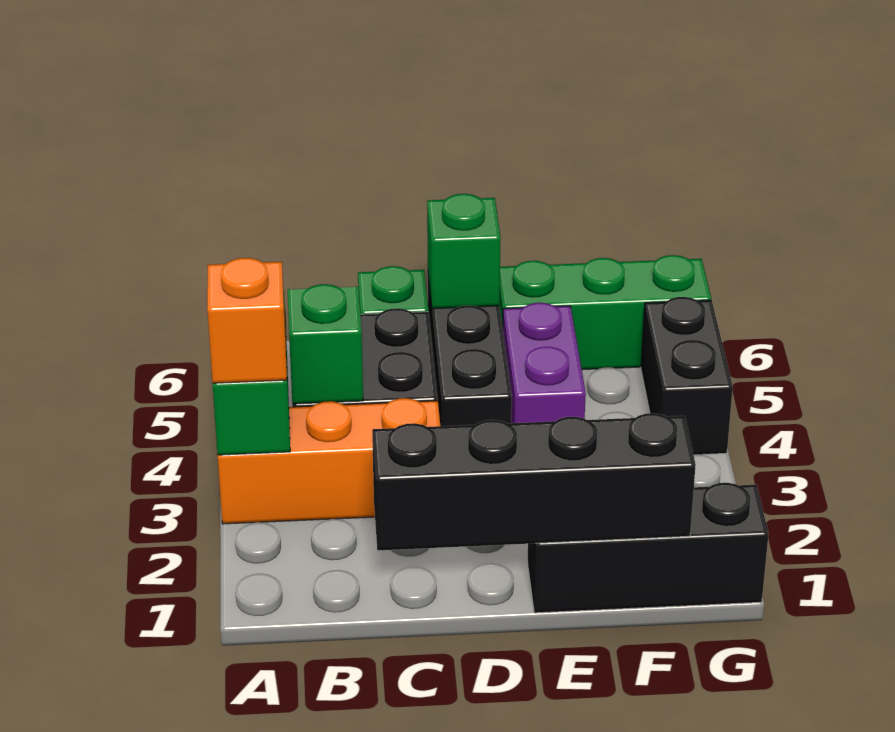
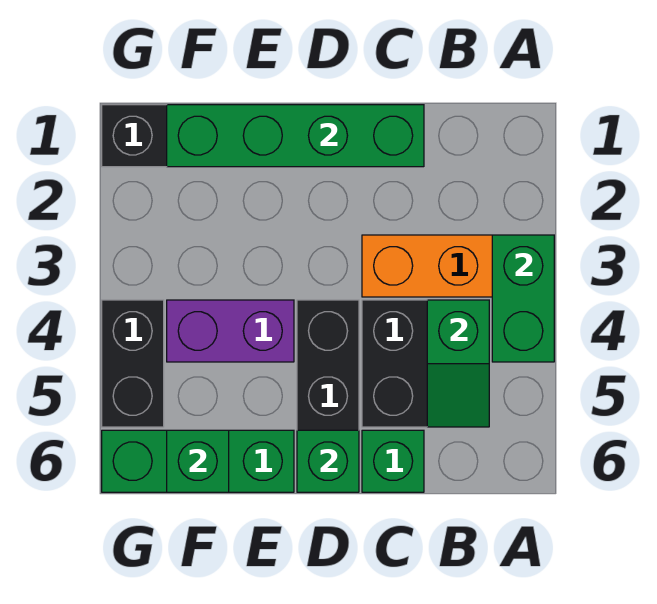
orange brick A3 level 3 -> none
black brick C1:F1 level 2 -> green brick C1:F1 level 2
purple brick E4:E5 level 1 -> purple brick E4:F4 level 1
none -> green brick F6 level 2

